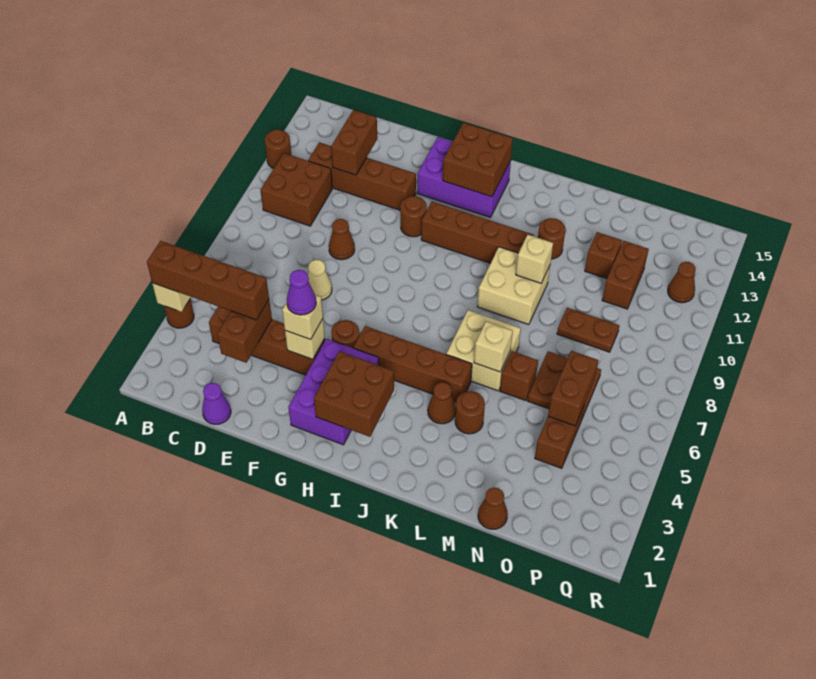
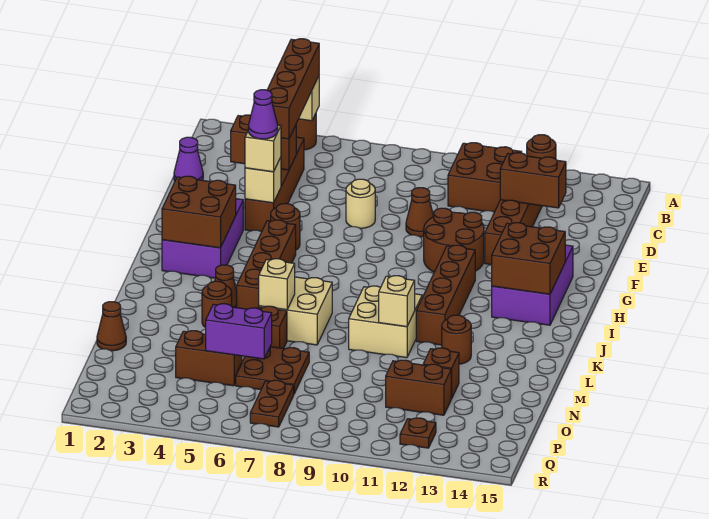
tan cone E7 level 1 -> tan round brick E7 level 1
purple brick G2:H4 level 1 -> purple brick G2:I3 level 1
brown round brick G11 level 1 -> brown round brick F10:G11 level 1
brown plate N9:O9 level 1 -> brown plate P7:Q7 level 1
brown brick O5:O6 level 2 -> purple brick O5:O6 level 2
brown cone Q12 level 1 -> brown plate Q12 level 1

